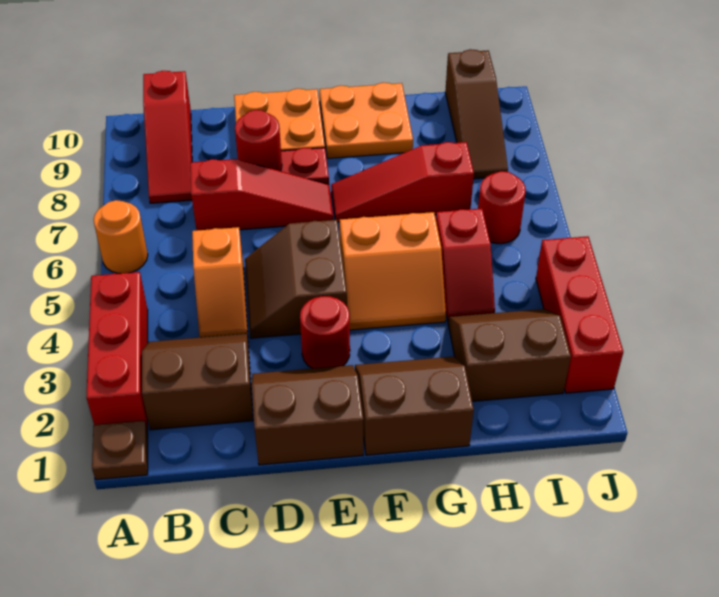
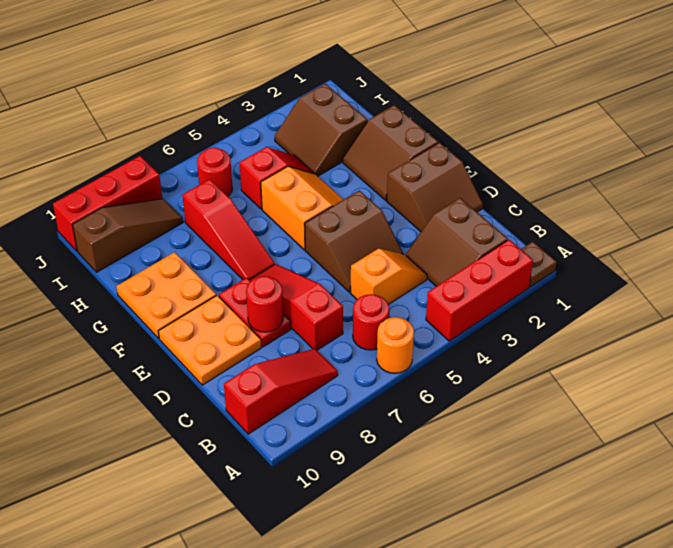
brown slope D1:E2 level 1 top 1 -> brown slope D1:E2 level 1 top E
red round brick E3 level 1 -> red round brick B6 level 1
red brick J2:J4 level 1 -> red brick J8:J10 level 1

